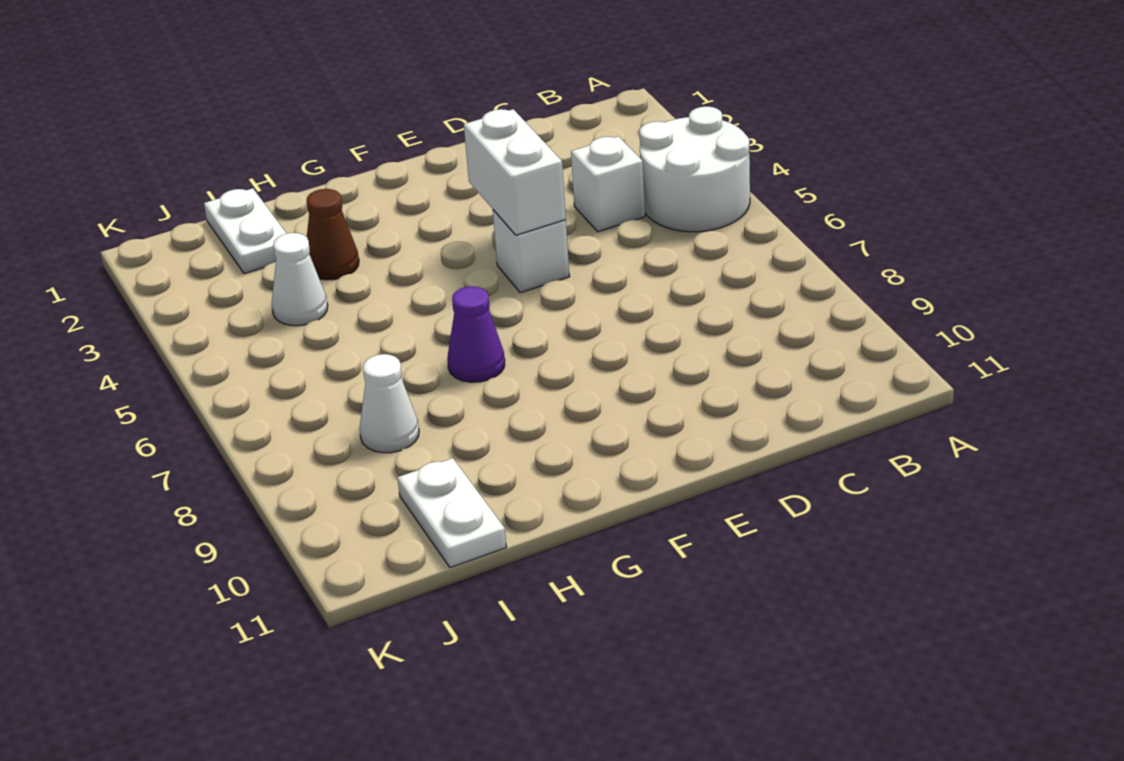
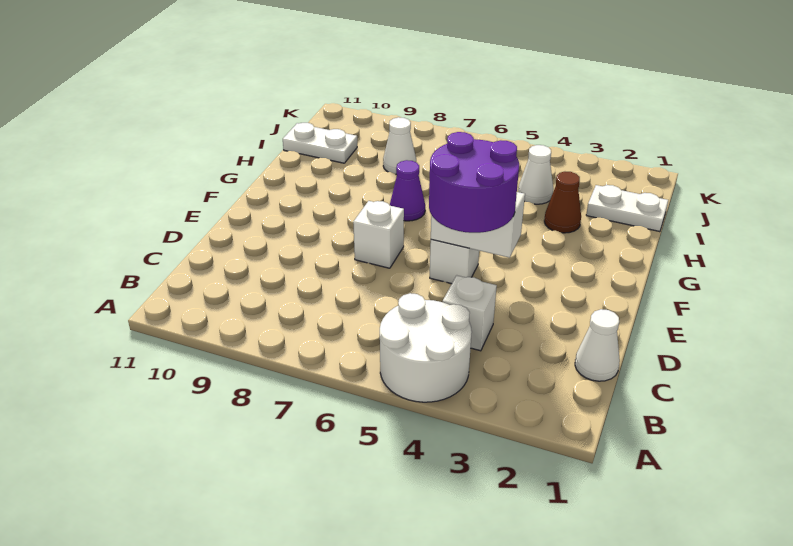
none -> white cone C1 level 1
none -> purple round brick D4:E5 level 3
none -> white brick E7 level 1

